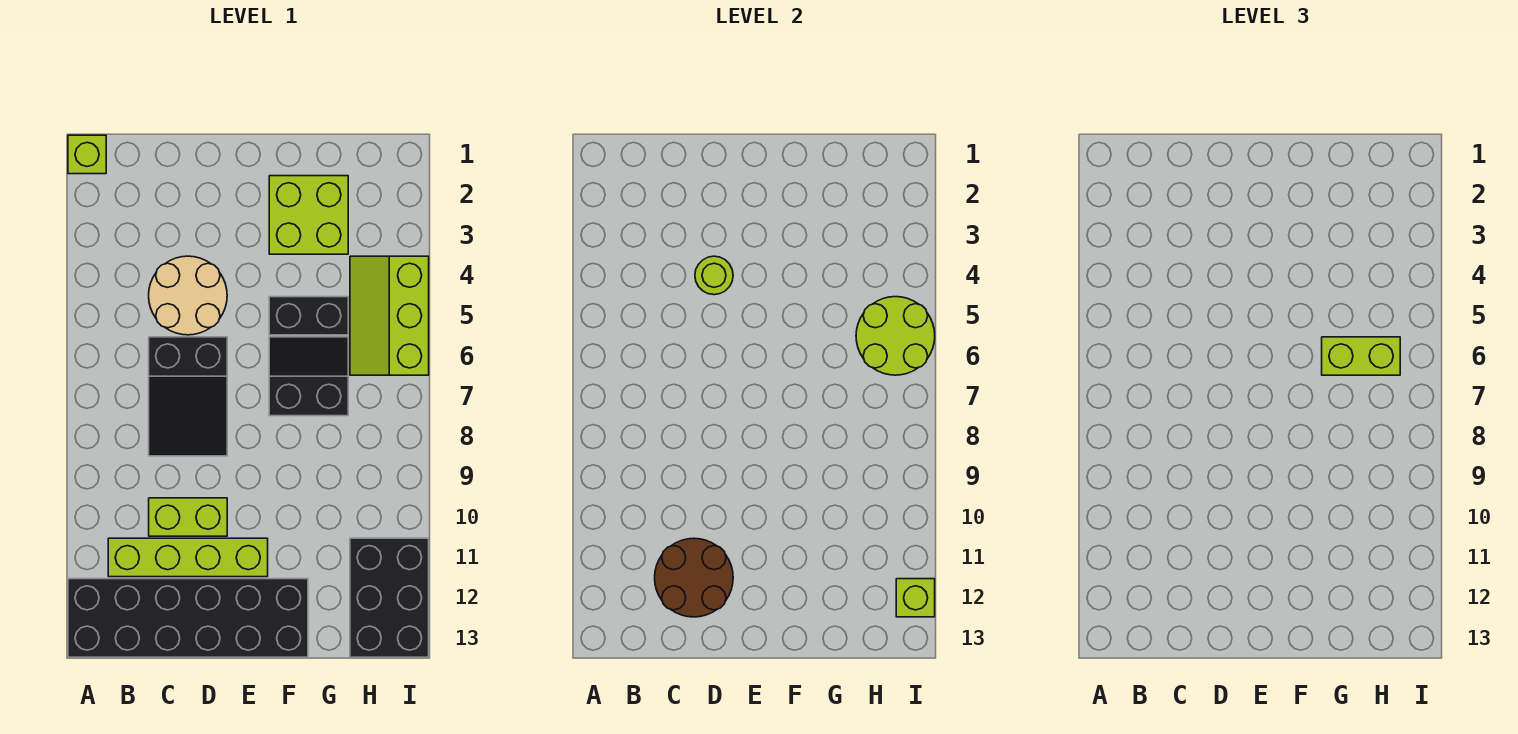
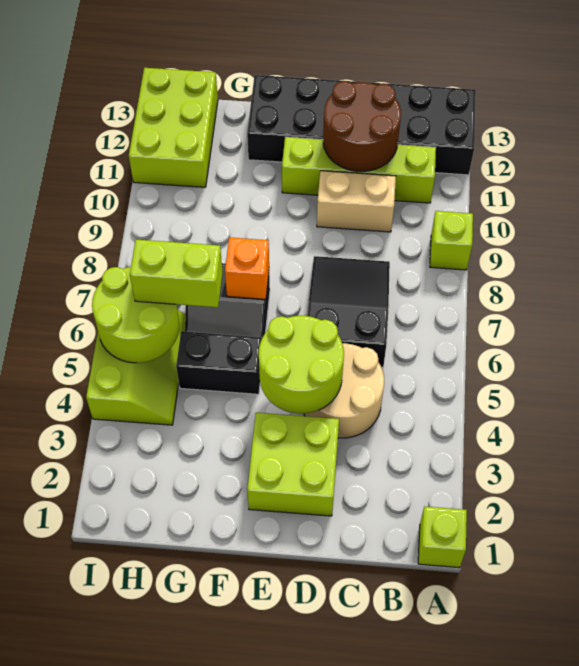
lime brick C10:D10 level 1 -> tan brick C10:D10 level 1
lime round brick D4 level 2 -> lime round brick D4:E5 level 2
lime brick F2:G3 level 1 -> lime brick D2:E3 level 1
none -> orange brick F7 level 2
black brick H11:I13 level 1 -> lime brick H11:I13 level 1
lime brick I12 level 2 -> lime brick A9 level 1

